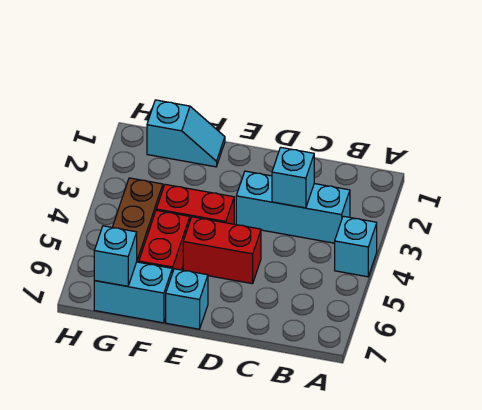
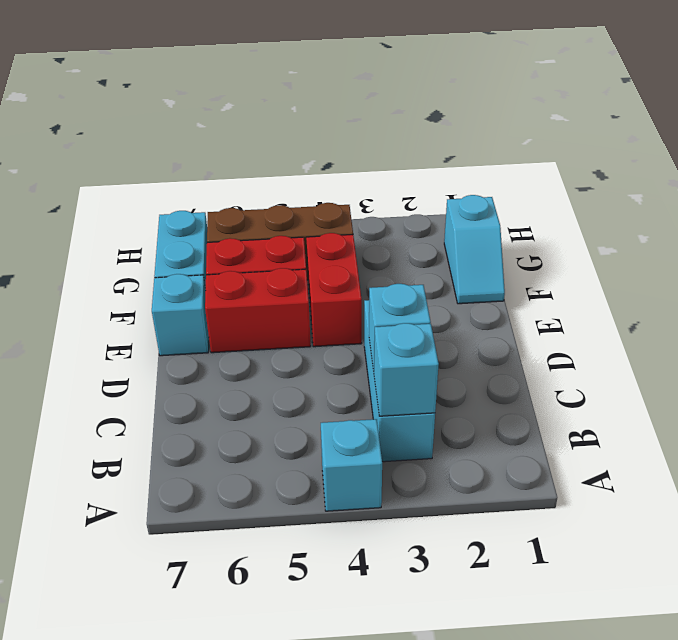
red brick D5:E5 level 1 -> red brick E5:E6 level 1
cyan brick G7 level 2 -> cyan brick B3 level 2

